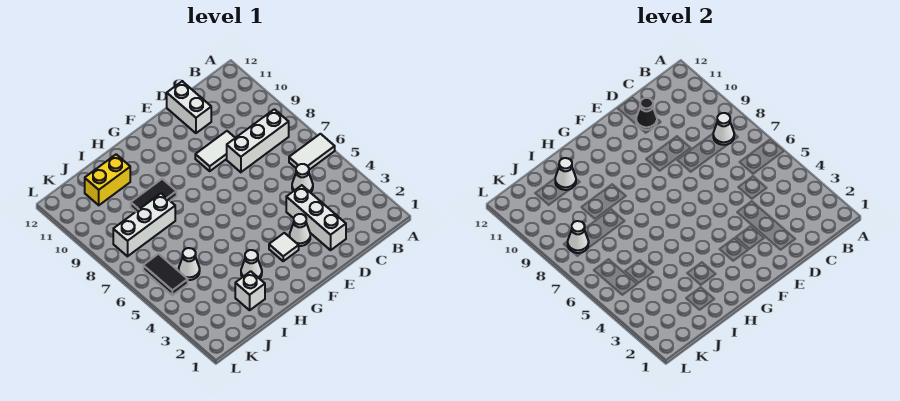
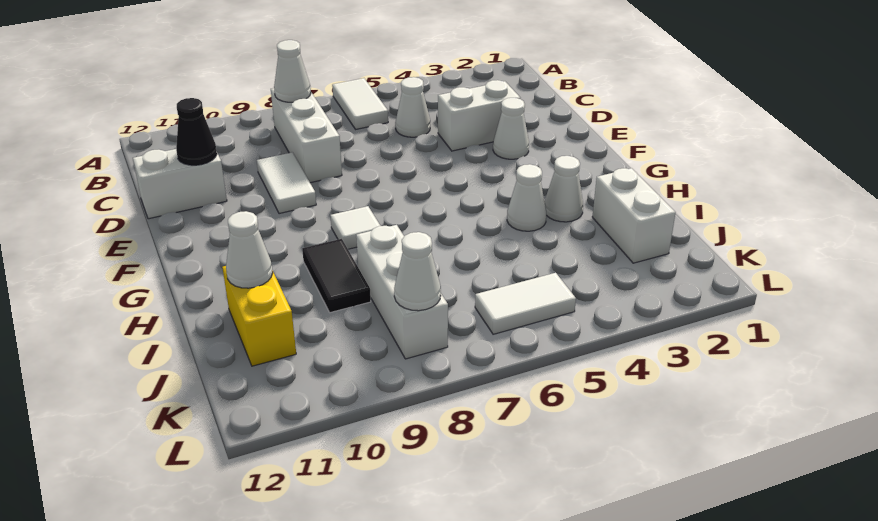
white brick D2:D4 level 1 -> white brick D3:D4 level 1
white tile F3 level 1 -> white tile G8 level 1
white brick I2 level 1 -> white brick I2:J2 level 1
white cone J5 level 1 -> white cone H4 level 1
black tile K5:K6 level 1 -> white tile K5:K6 level 1

